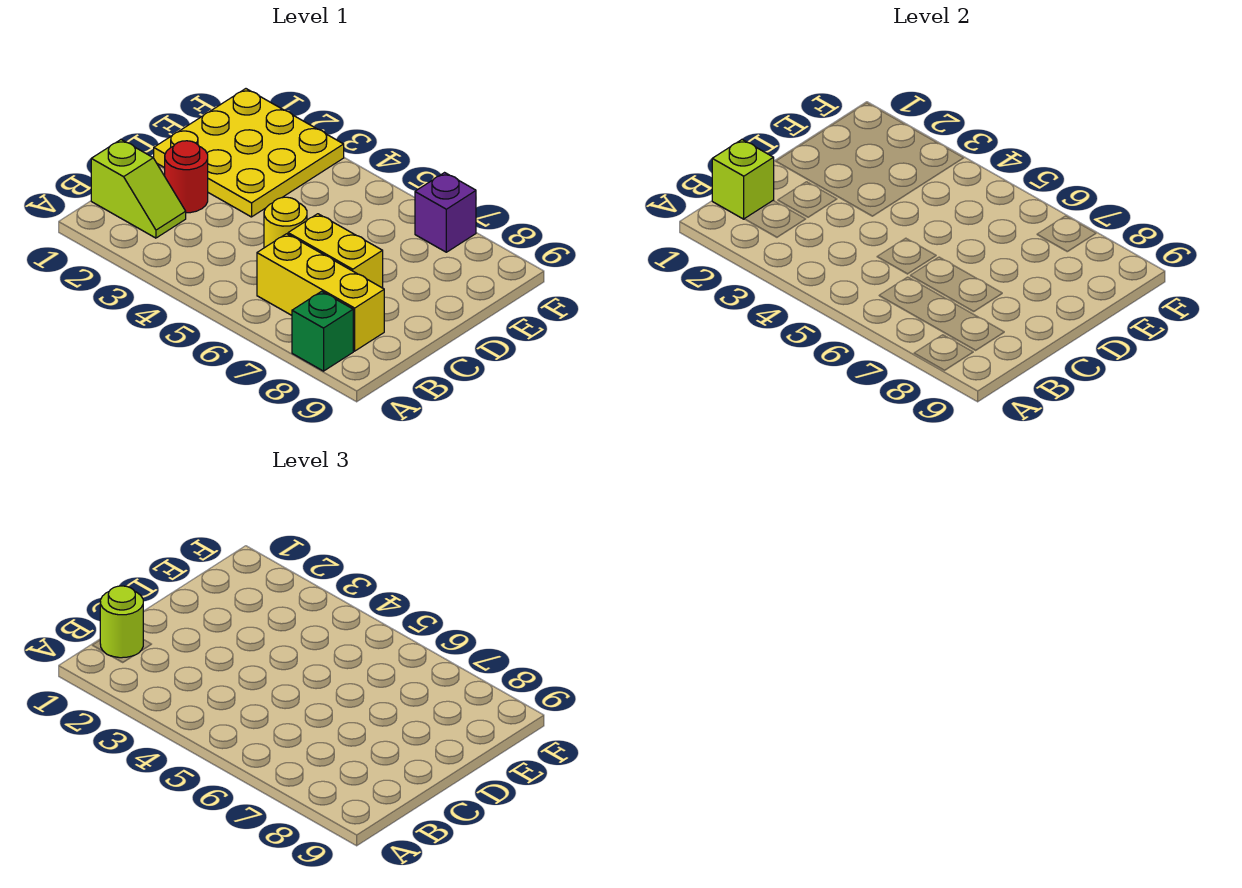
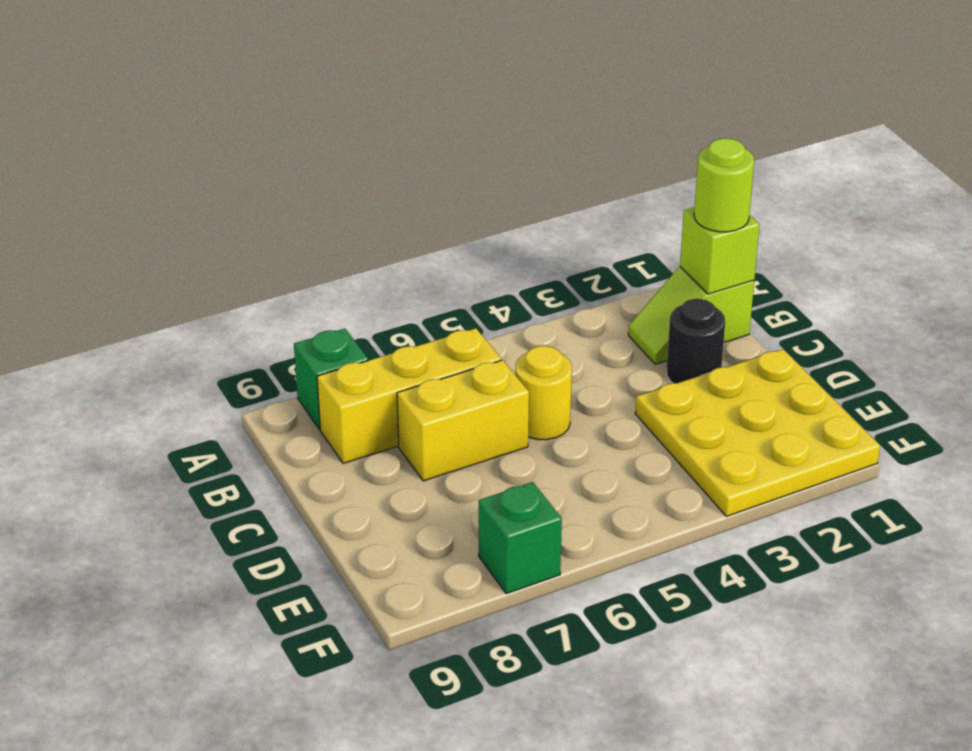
red round brick C2 level 1 -> black round brick C2 level 1
purple brick F7 level 1 -> green brick F7 level 1

